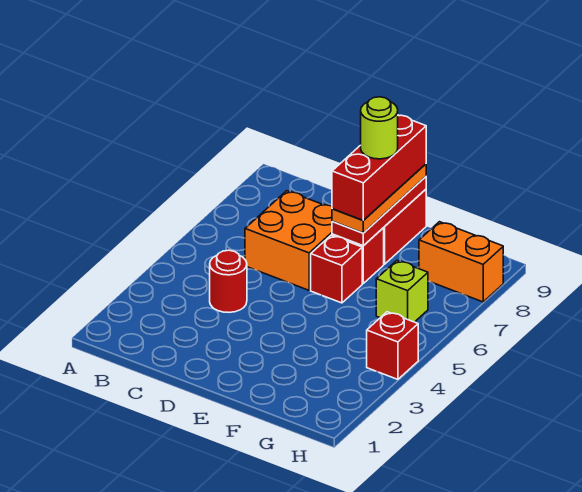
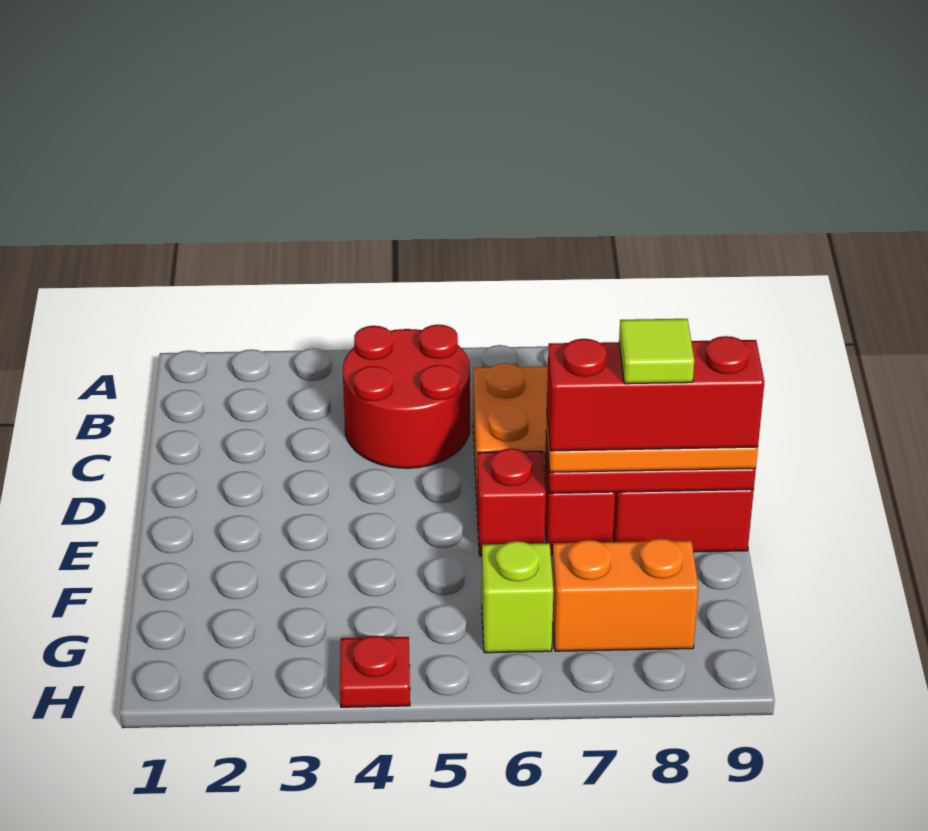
red round brick C4 level 1 -> red round brick B4:C5 level 1
lime round brick E8 level 5 -> lime tile E8 level 5
orange brick G8:H8 level 1 -> orange brick G7:G8 level 1
red brick H4 level 1 -> red plate H4 level 1

